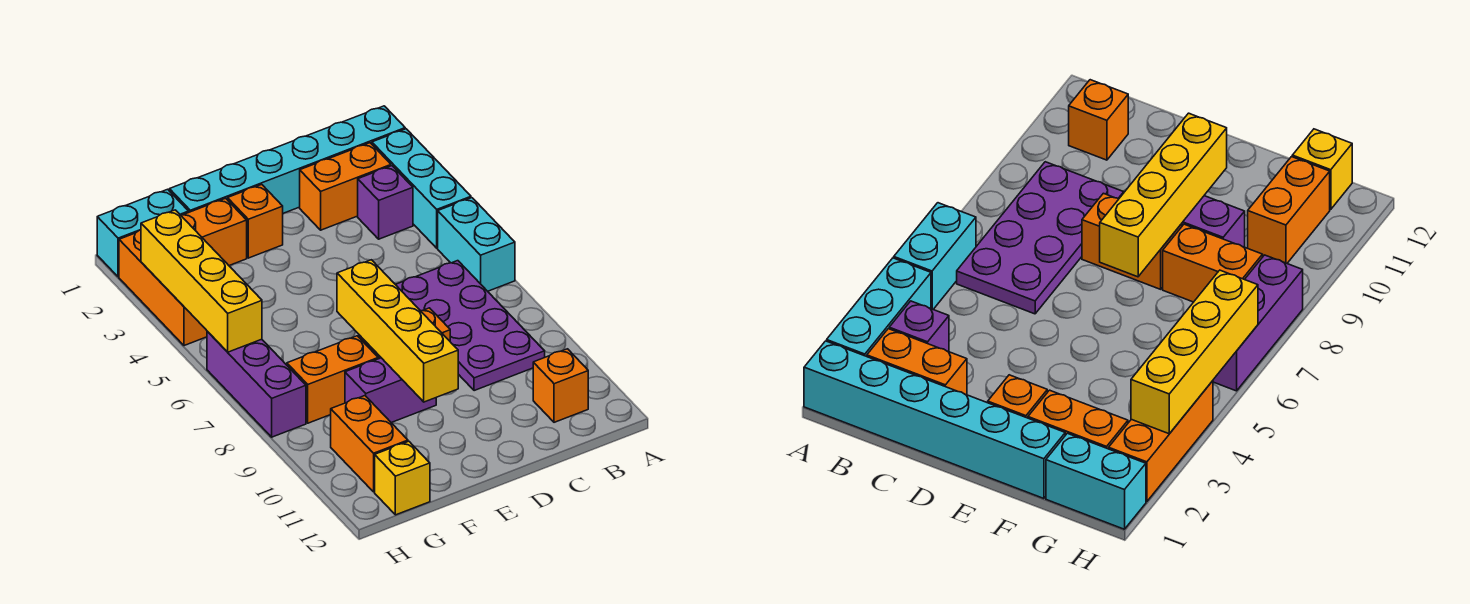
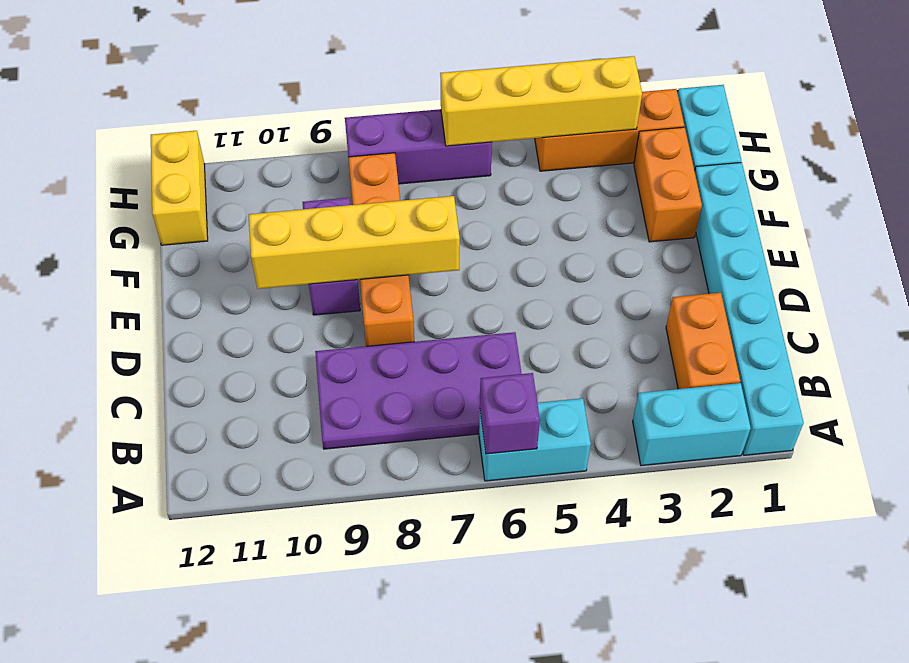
cyan brick A2:A4 level 1 -> cyan brick A2:A3 level 1
purple brick B3 level 1 -> purple brick A6 level 2
orange brick B11 level 1 -> none
orange brick E2 level 1 -> none
orange brick G10:G11 level 1 -> none
yellow brick G12 level 1 -> yellow brick G12:H12 level 1

